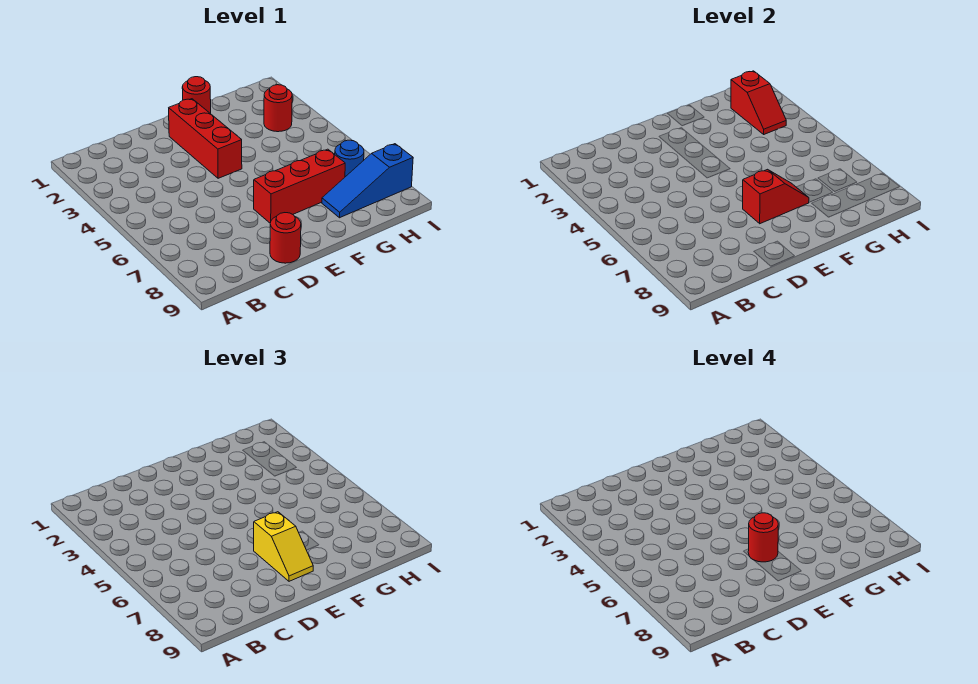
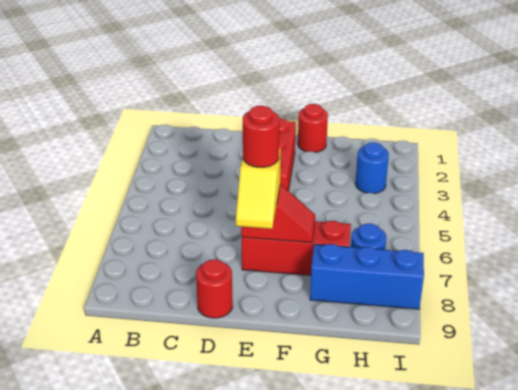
blue slope G8:I8 level 1 top I -> blue brick G8:I8 level 1
red slope H2:H3 level 2 top 2 -> none
red round brick H3 level 1 -> blue round brick H3 level 1

